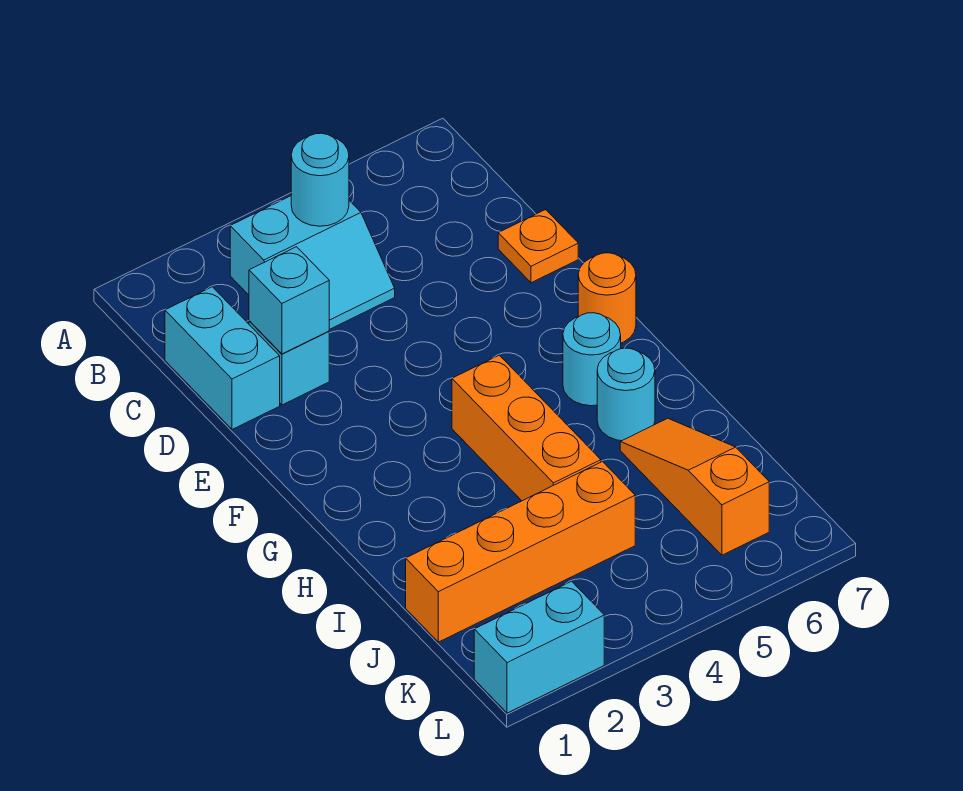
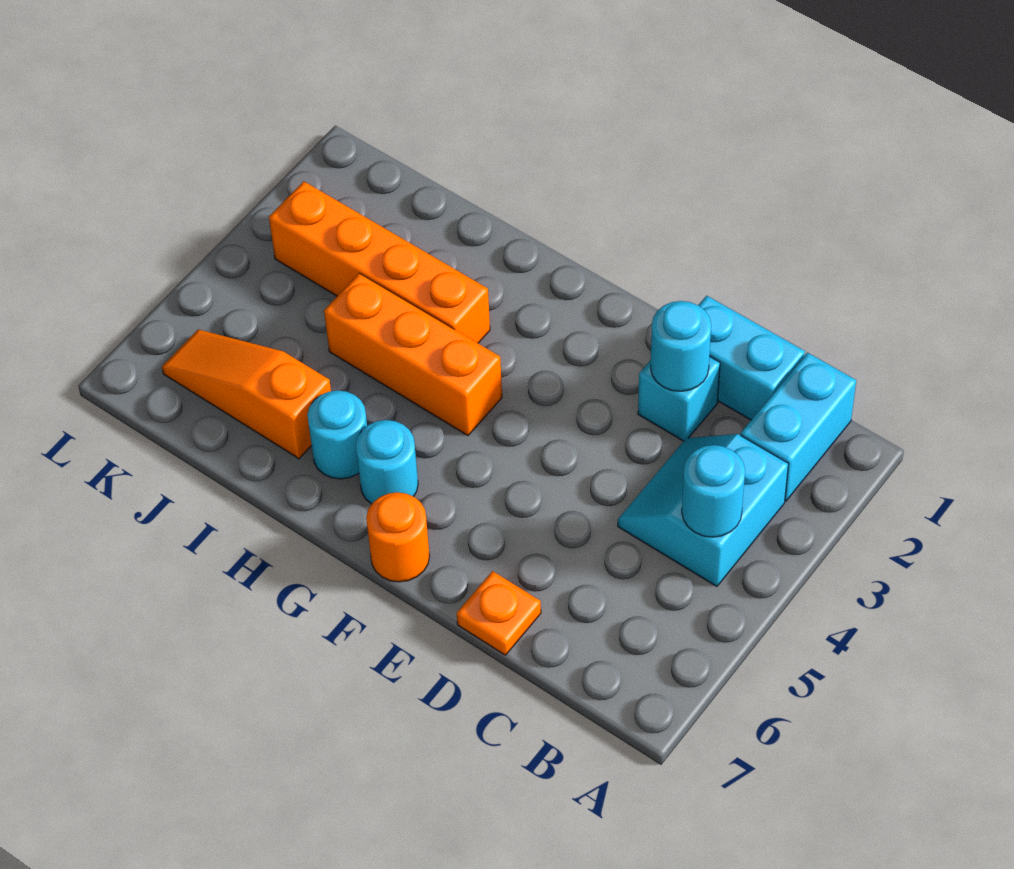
cyan brick D2 level 2 -> cyan round brick D2 level 2
orange slope I6:K6 level 1 top K -> orange slope I6:K6 level 1 top I
orange brick J1:J4 level 1 -> orange brick H3:K3 level 1
cyan brick L1:L2 level 1 -> cyan brick B1:B2 level 1

